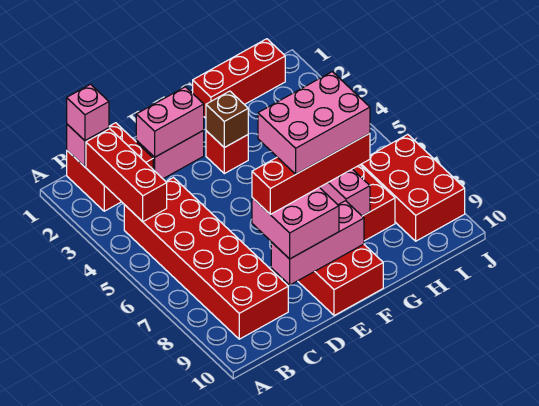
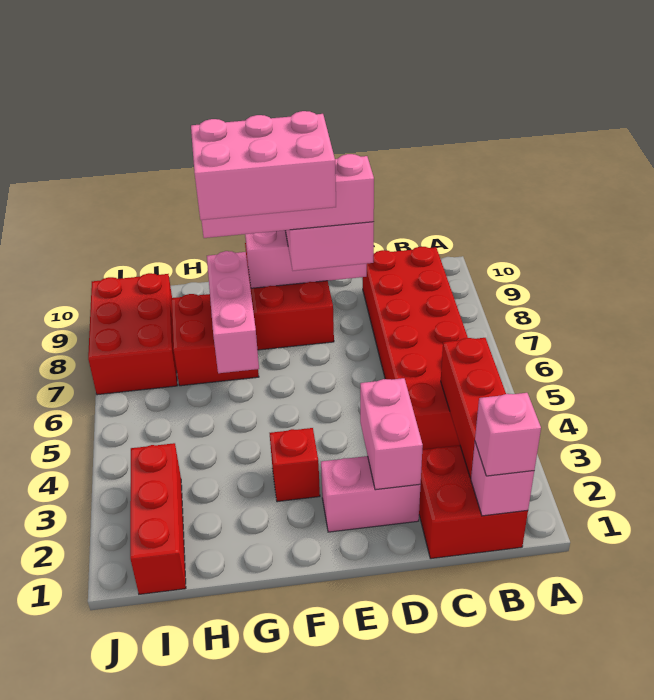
pink brick D2:E2 level 2 -> pink brick D2:D3 level 2
red brick D8:G8 level 4 -> pink brick D8:G8 level 4
brown brick F3 level 2 -> none
red brick G1:I1 level 1 -> red brick I1:I3 level 1

